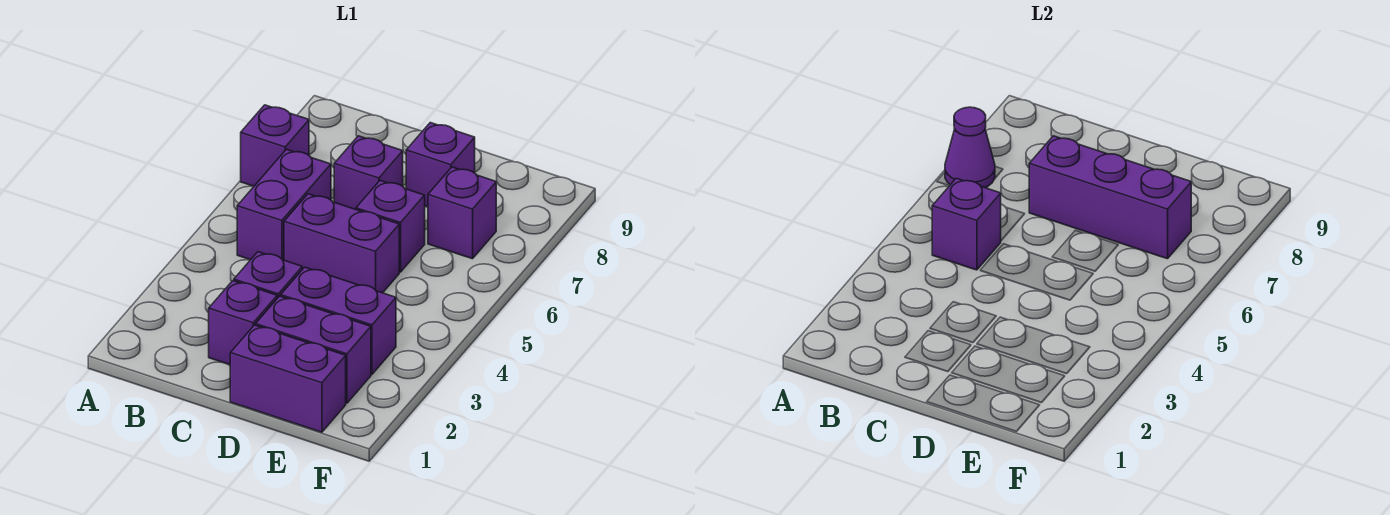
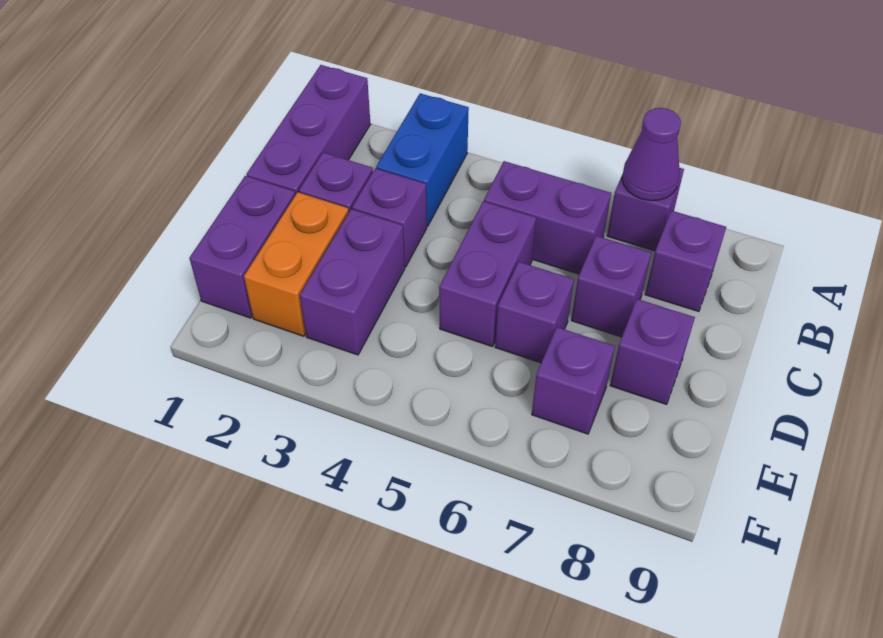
none -> blue brick A3:B3 level 1
purple brick B5 level 2 -> purple brick B8 level 1
purple brick C7:E7 level 2 -> purple brick A1:C1 level 1
purple brick D2:E2 level 1 -> orange brick D2:E2 level 1

